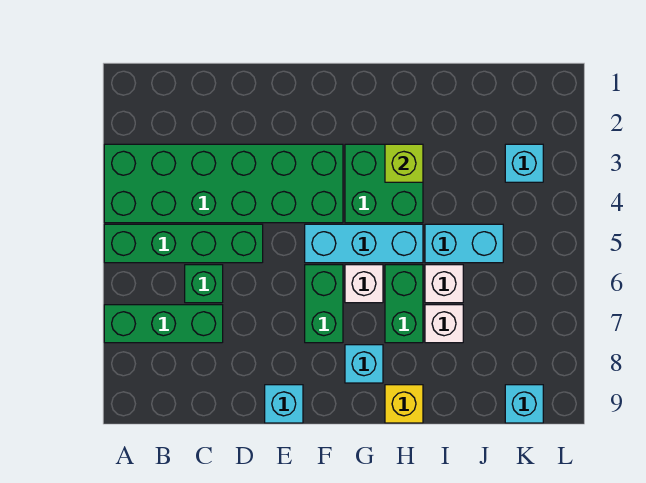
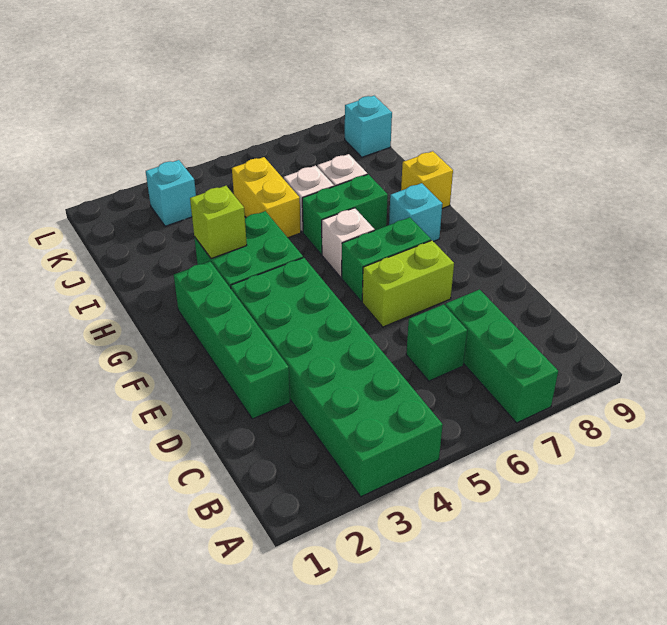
green brick A5:D5 level 1 -> green brick D2:G2 level 1
none -> lime brick E6:E7 level 1
cyan brick E9 level 1 -> none
cyan brick F5:H5 level 1 -> none
cyan brick I5:J5 level 1 -> yellow brick I5:J5 level 1

